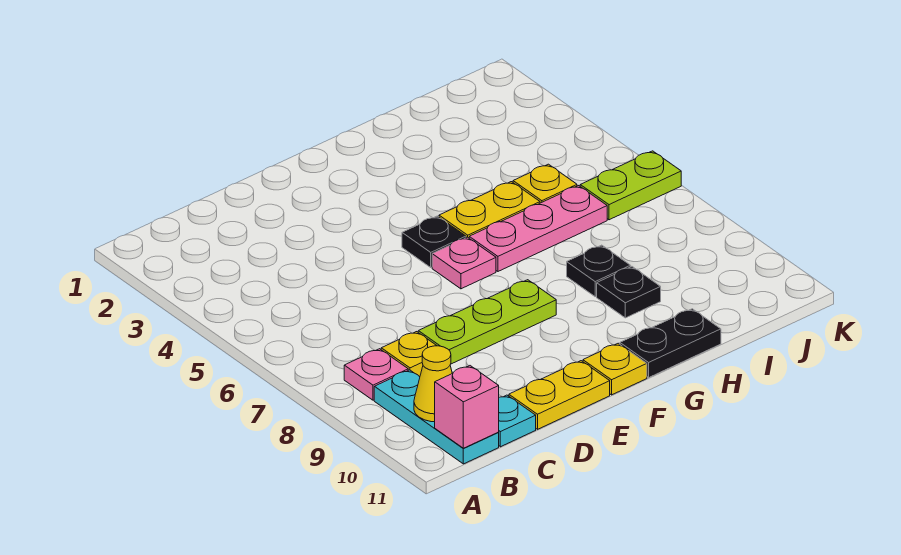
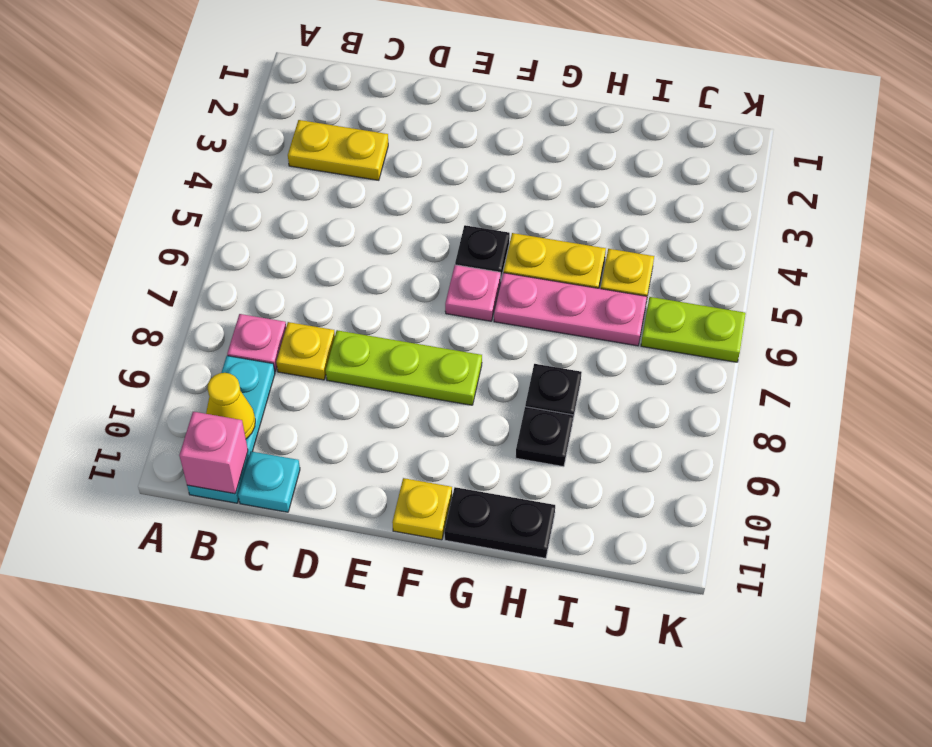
yellow plate D11:E11 level 1 -> yellow plate B3:C3 level 1

